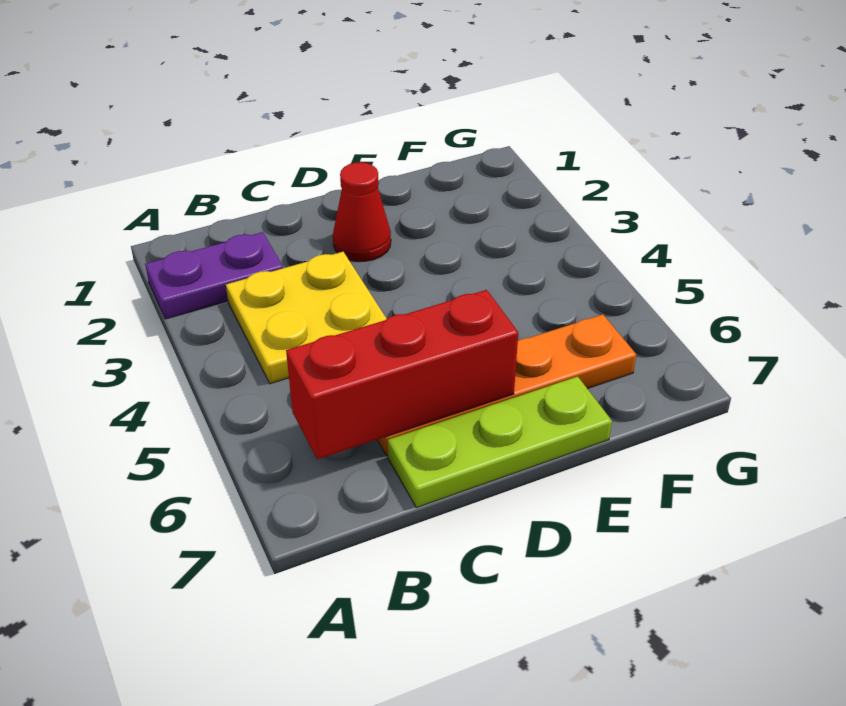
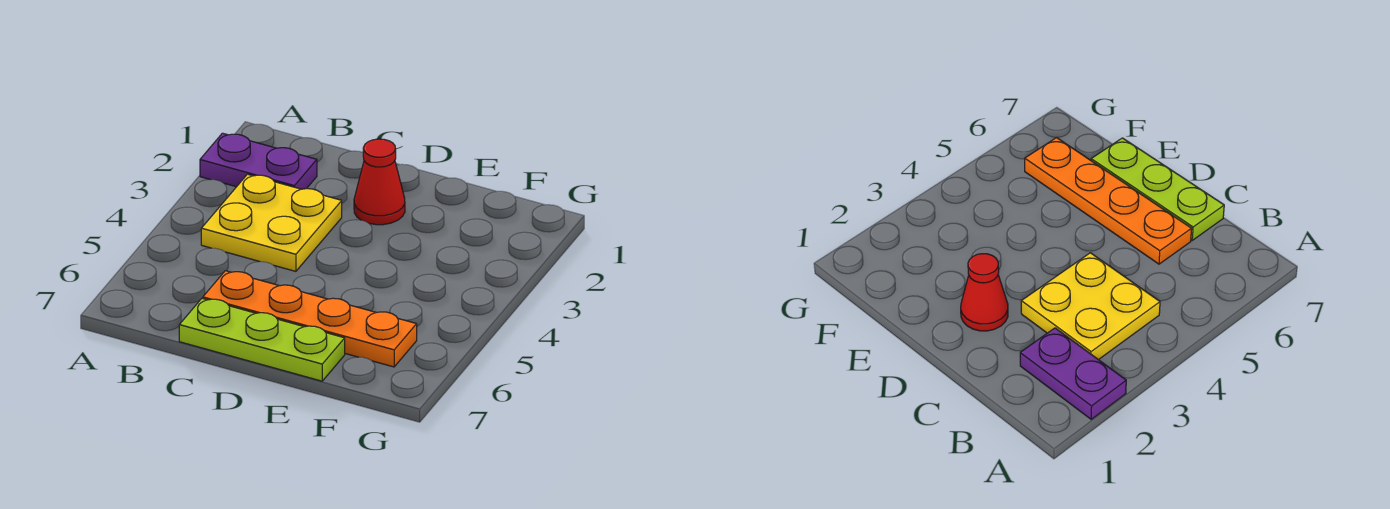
red brick B6:D6 level 2 -> none

